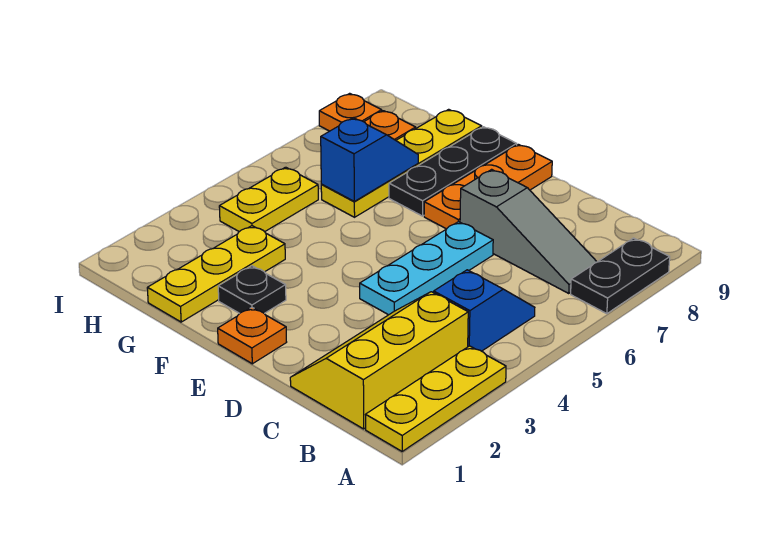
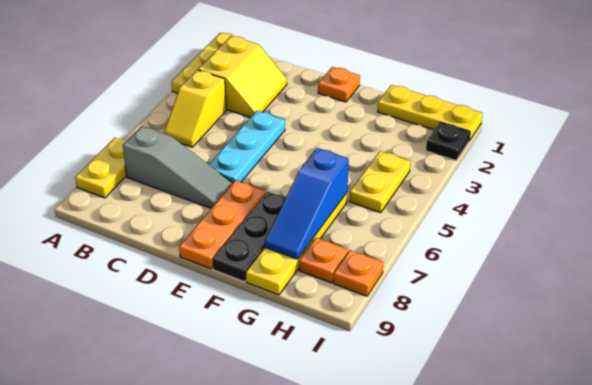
black plate A7:A8 level 1 -> yellow plate A7:A8 level 1
yellow slope B1:C3 level 1 top B -> yellow slope B2:C3 level 1 top B
blue slope B4:B5 level 1 top 4 -> yellow slope B4:B5 level 1 top 4
grey slope B7:D7 level 1 top D -> grey slope B7:D7 level 1 top B
black plate F2 level 1 -> black plate I2 level 1
yellow plate G1:G3 level 1 -> yellow plate G1:I1 level 1
blue slope G6:G7 level 2 top 6 -> blue slope G6:G8 level 2 top 6

